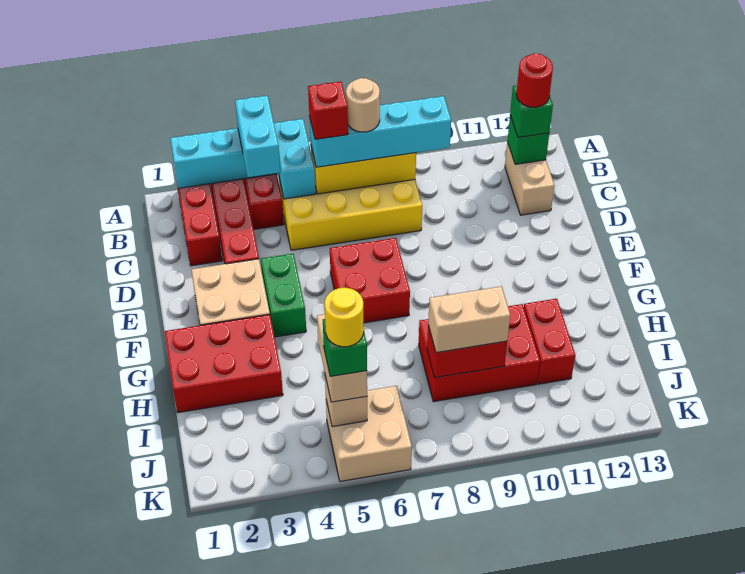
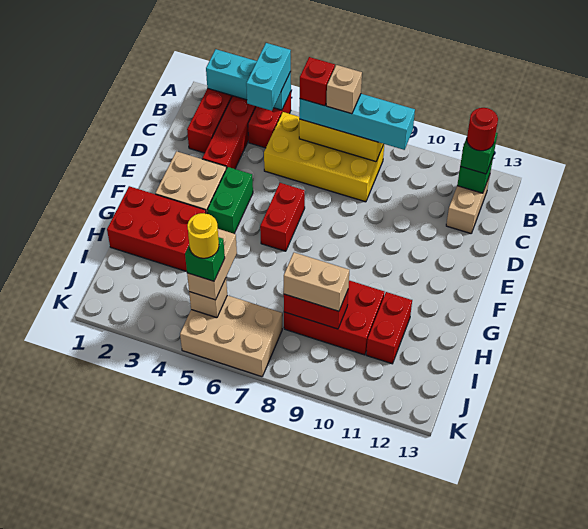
cyan brick A5:B5 level 2 -> none
tan round brick B7 level 4 -> tan brick B7 level 4
red brick E6:F7 level 1 -> red brick E6:F6 level 1
tan brick J5:K6 level 1 -> tan brick J5:K7 level 1

